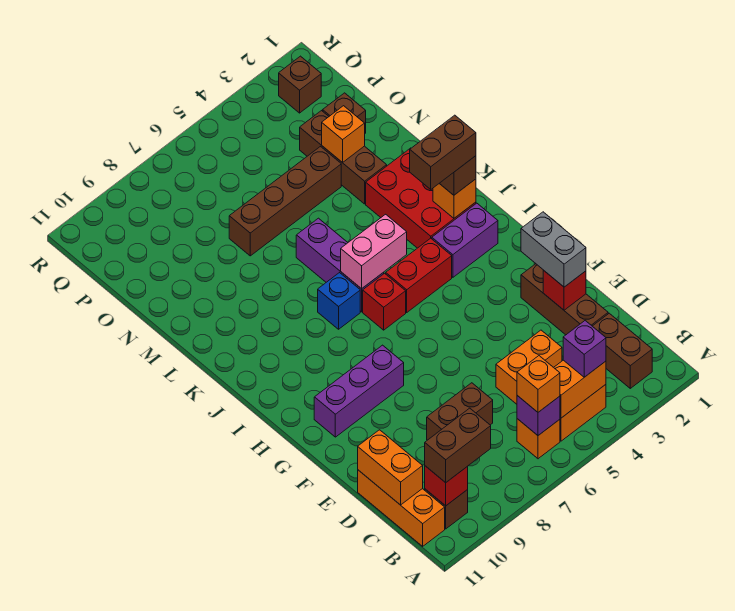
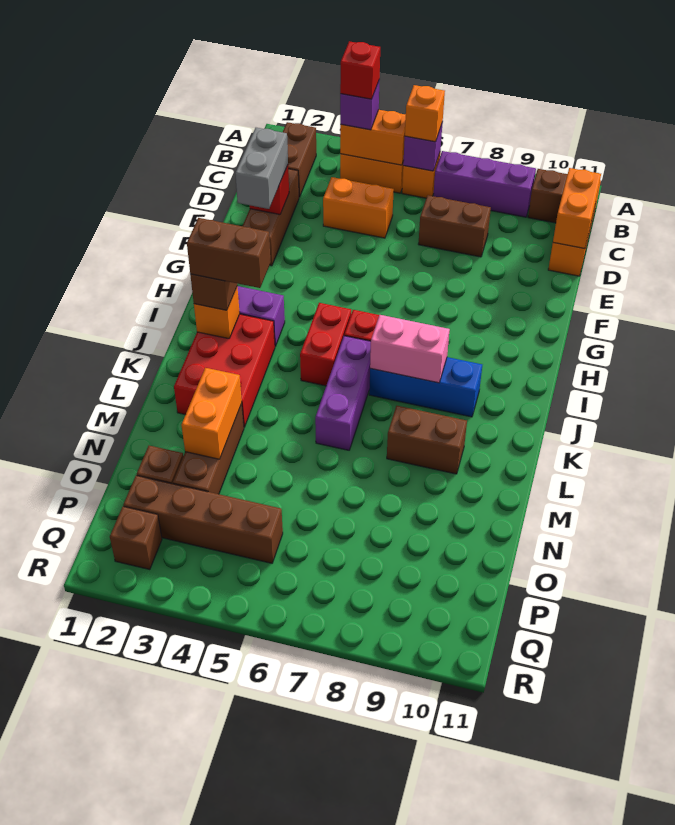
brown brick B9:B10 level 3 -> brown brick L8:L9 level 1
red brick B10 level 2 -> red brick B4 level 4
purple brick G8:G10 level 1 -> purple brick B7:B9 level 1
red brick I4:I5 level 1 -> red brick I5:J5 level 1
pink brick J5:J6 level 2 -> pink brick J7:J8 level 2
blue brick J7 level 1 -> blue brick J7:J9 level 1
orange brick N3 level 2 -> orange brick M3:N3 level 2
brown brick N4:N7 level 1 -> brown brick P2:P5 level 1

